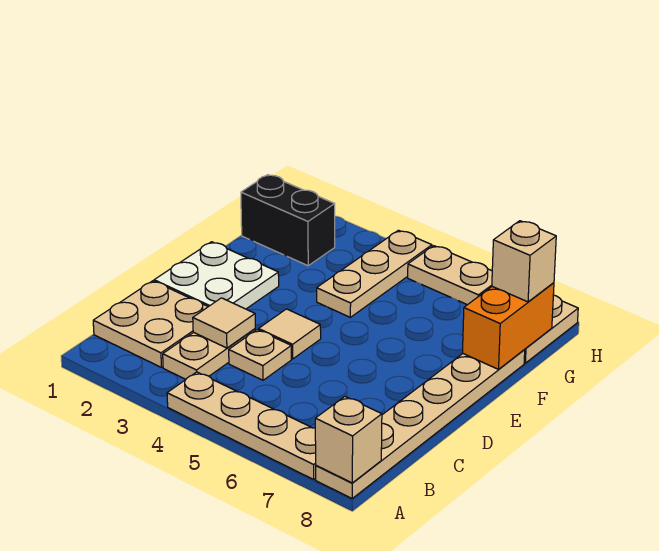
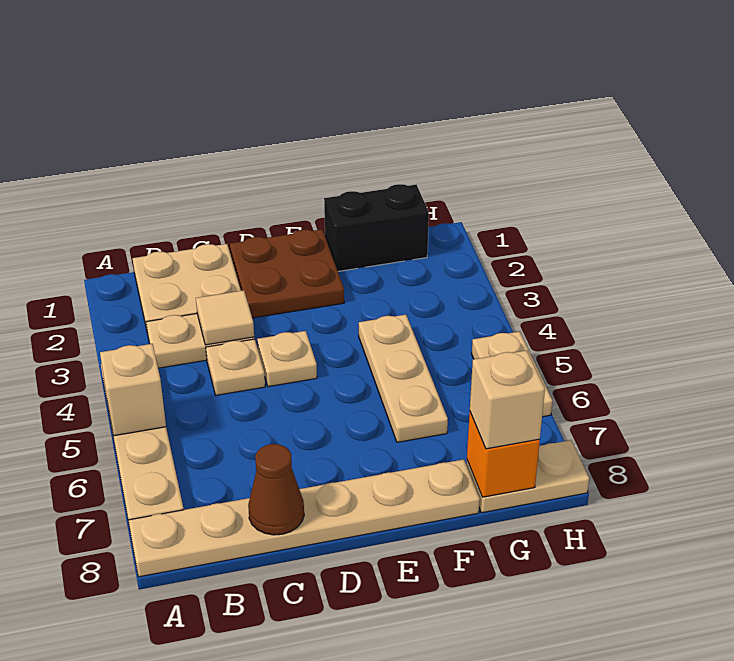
tan brick A8 level 2 -> tan brick A5 level 2
none -> brown cone C8 level 2
white plate D1:E2 level 1 -> brown plate D1:E2 level 1
tan tile D4 level 1 -> tan plate D4 level 1
tan plate F4:H4 level 1 -> tan plate F4:F6 level 1
orange brick F8:G8 level 2 -> orange brick G8 level 2
black brick G1:G2 level 1 -> black brick F1:G1 level 1

